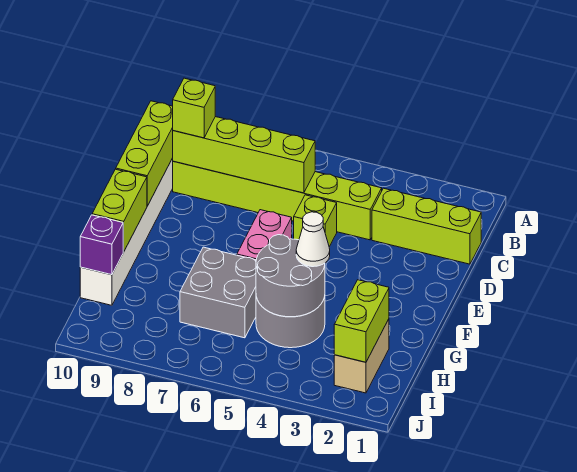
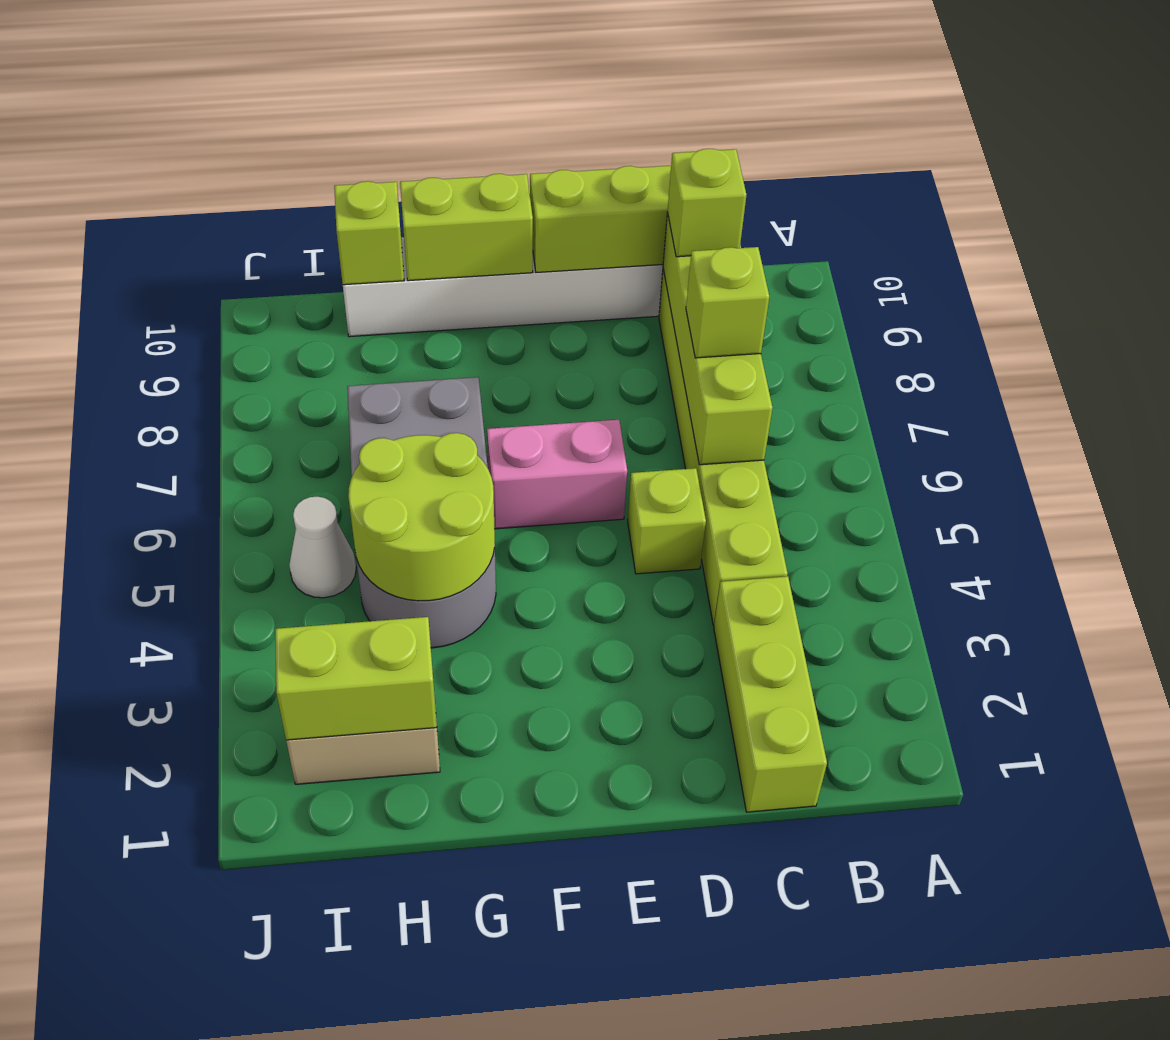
none -> lime brick C7 level 3
grey round brick G4:H5 level 2 -> lime round brick G4:H5 level 2
white cone G4 level 3 -> white cone I5 level 1
purple brick H10 level 2 -> lime brick H10 level 2

